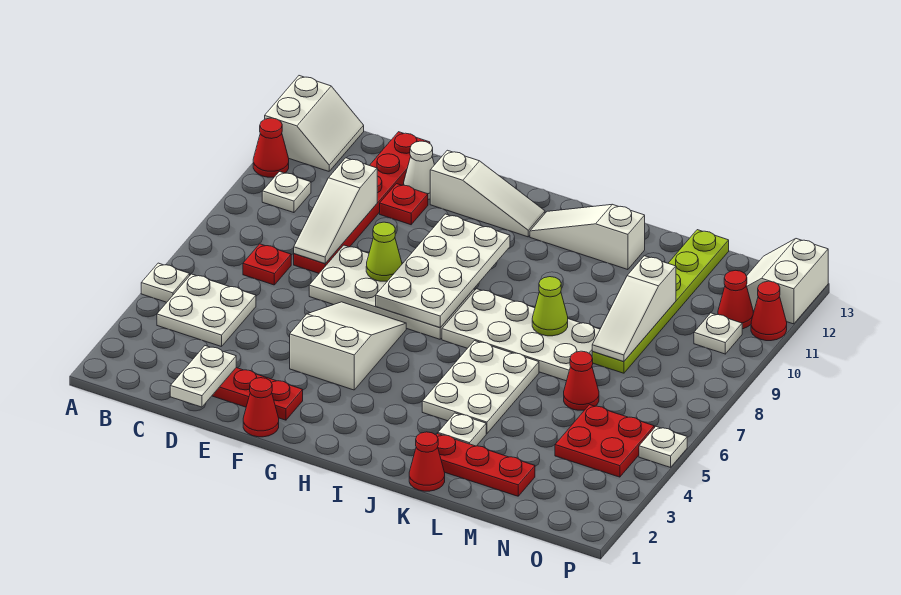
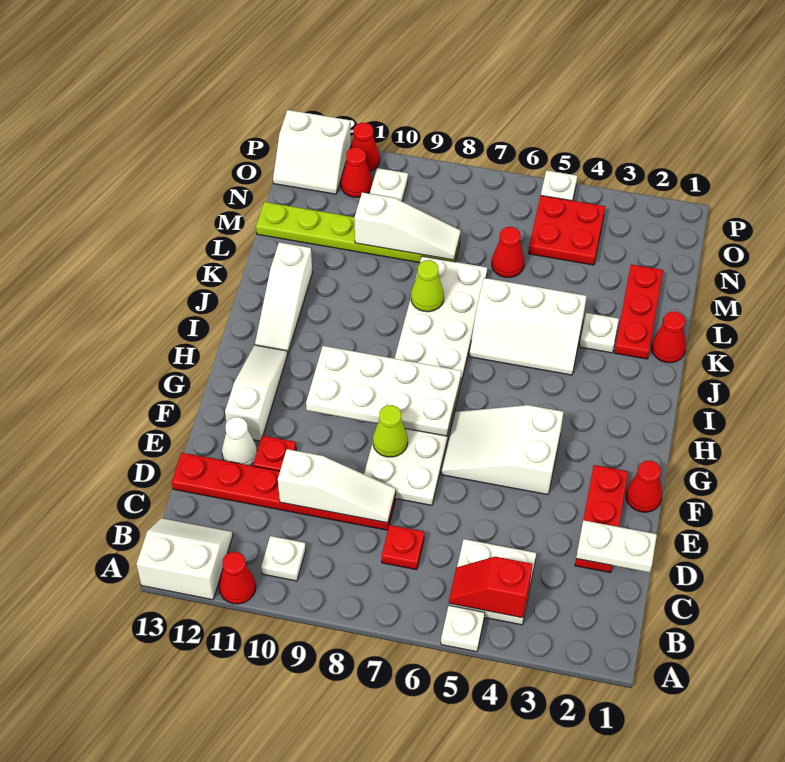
none -> red slope B4:B5 level 2 top 4
white plate J4:K6 level 1 -> white slope J4:K6 level 1 top K

